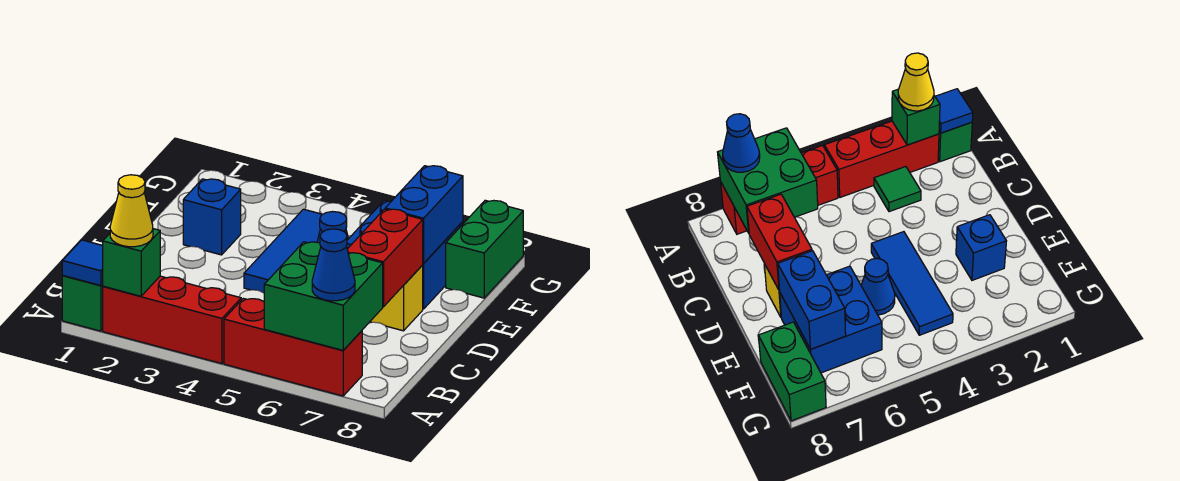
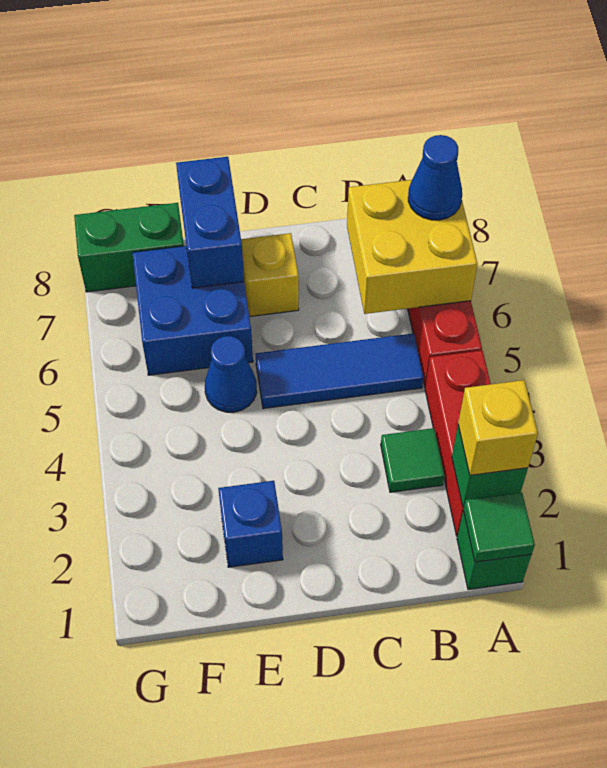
blue tile A1 level 2 -> green tile A1 level 2
yellow cone A2 level 3 -> yellow brick A2 level 3
green brick A6:B7 level 2 -> yellow brick A6:B7 level 2
red brick C7:D7 level 2 -> none
blue tile D4:F4 level 1 -> blue tile B5:D5 level 1
blue brick E7:F7 level 2 -> blue brick E7:E8 level 2

